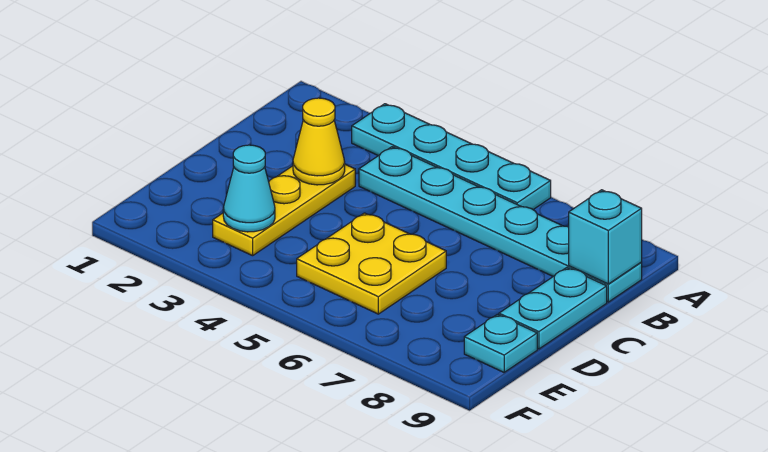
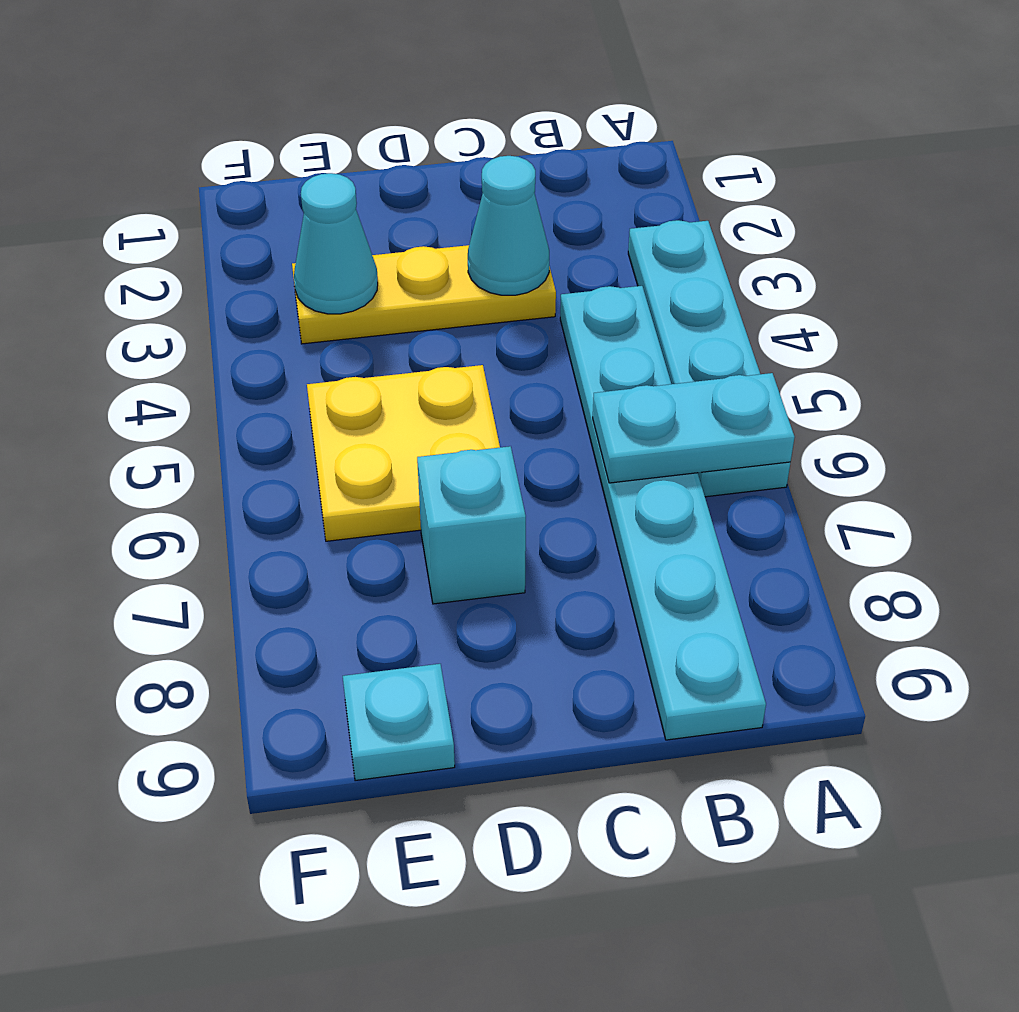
cyan brick B9 level 2 -> cyan brick D7 level 1
yellow cone C3 level 2 -> cyan cone C3 level 2
cyan plate C9:D9 level 1 -> cyan plate A6:B6 level 2

